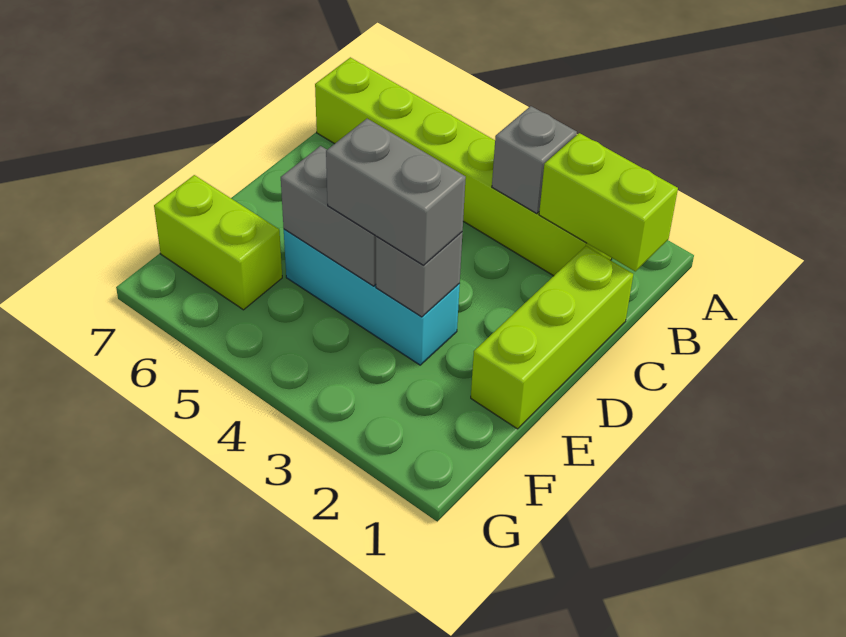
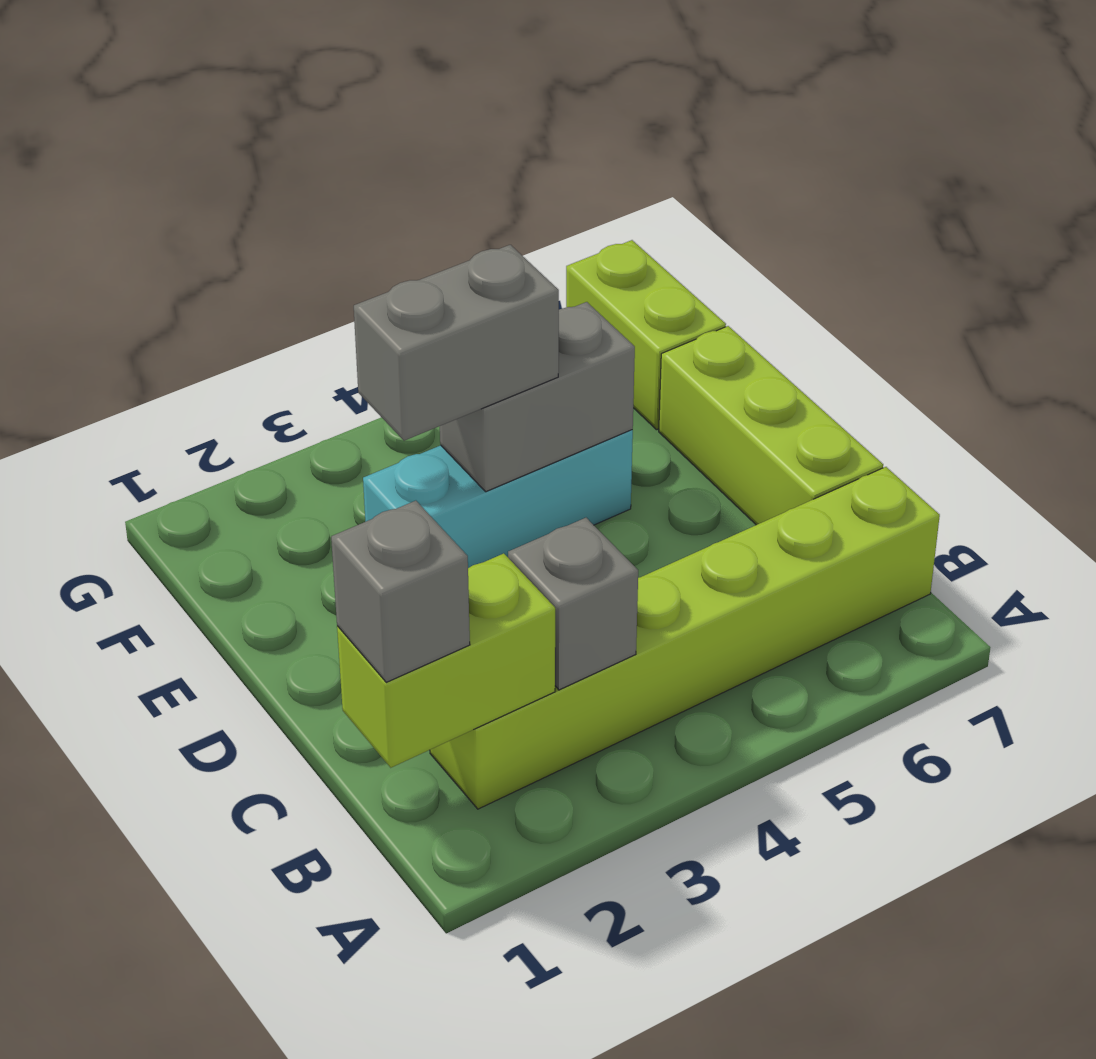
lime brick C1:E1 level 1 -> lime brick C7:E7 level 1
grey brick E3 level 2 -> grey brick B1 level 3
lime brick F6:F7 level 1 -> lime brick F7:G7 level 1

